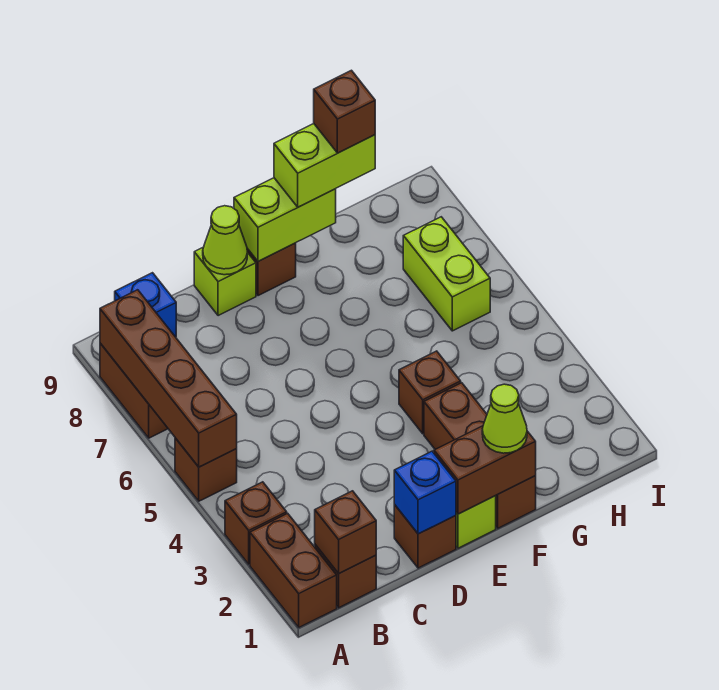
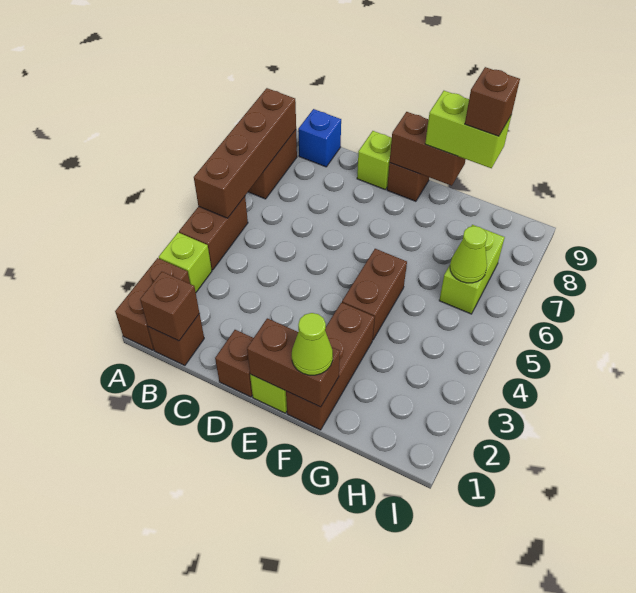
brown brick A3 level 1 -> lime brick A3 level 1
brown brick A5 level 1 -> brown brick A4:A5 level 1
blue brick D1 level 2 -> none
lime cone D9 level 2 -> lime cone H6 level 2
lime brick E9:F9 level 2 -> brown brick E9:F9 level 2
brown brick F4 level 1 -> brown brick F4:F5 level 1

